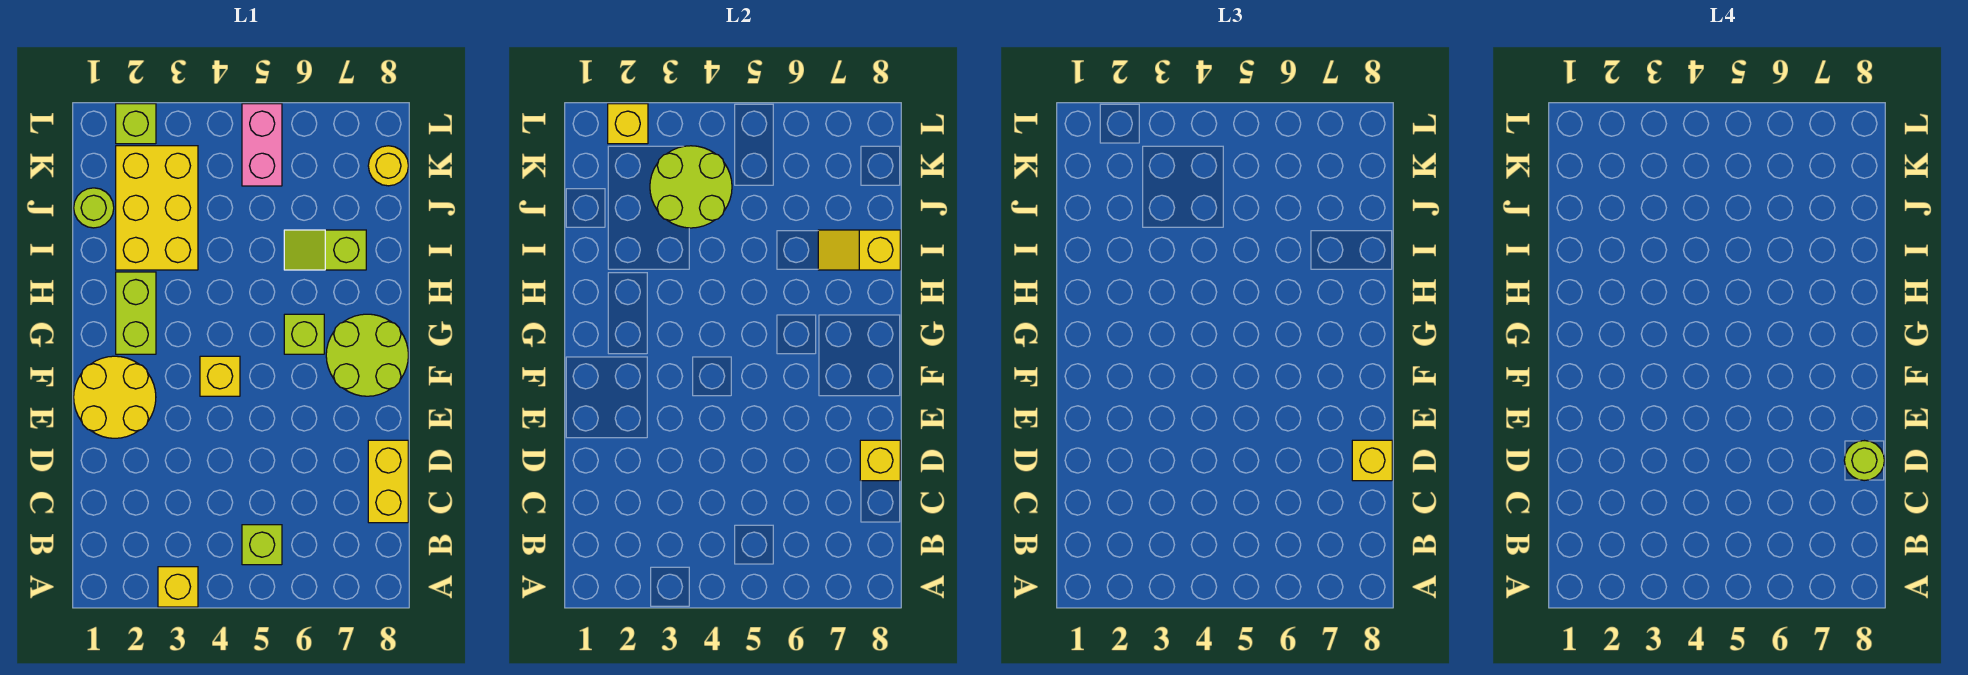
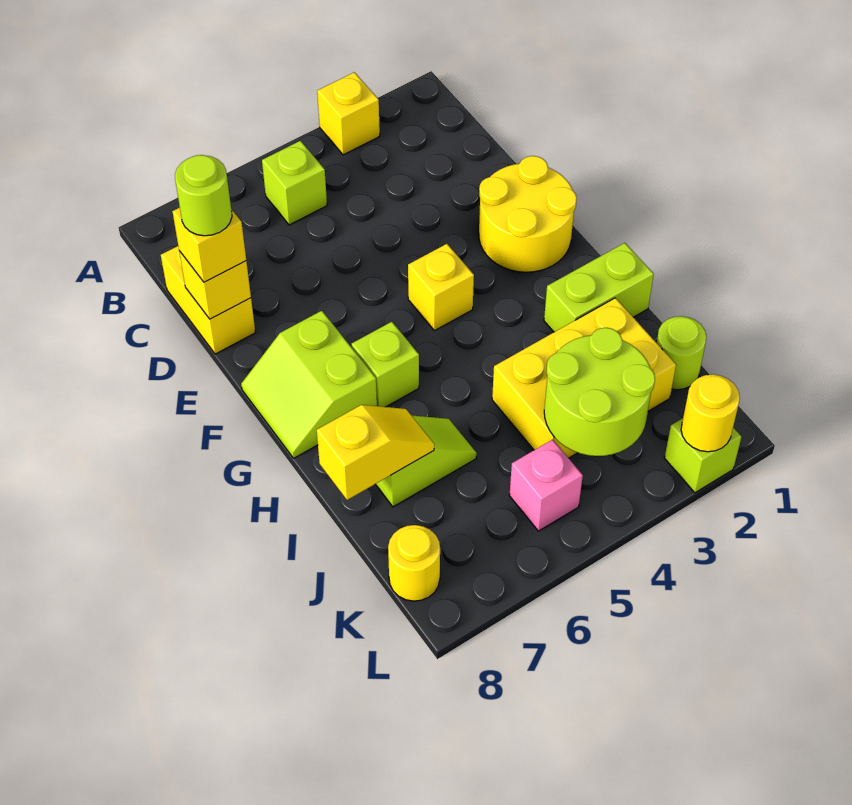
lime round brick F7:G8 level 1 -> lime slope F7:G8 level 1 top 7
lime brick G2:H2 level 1 -> lime brick H1:H2 level 1
yellow brick I2:K3 level 1 -> yellow brick I2:J4 level 1
pink brick K5:L5 level 1 -> pink brick K5 level 1
yellow brick L2 level 2 -> yellow round brick L2 level 2

